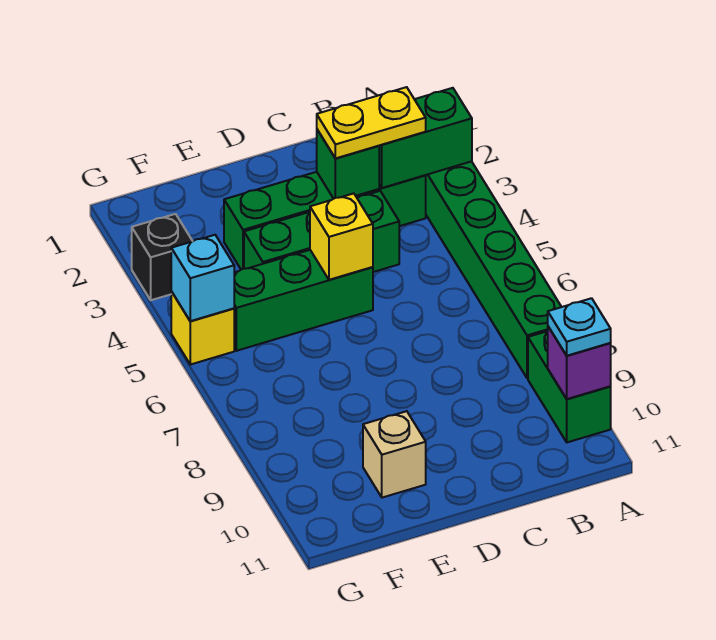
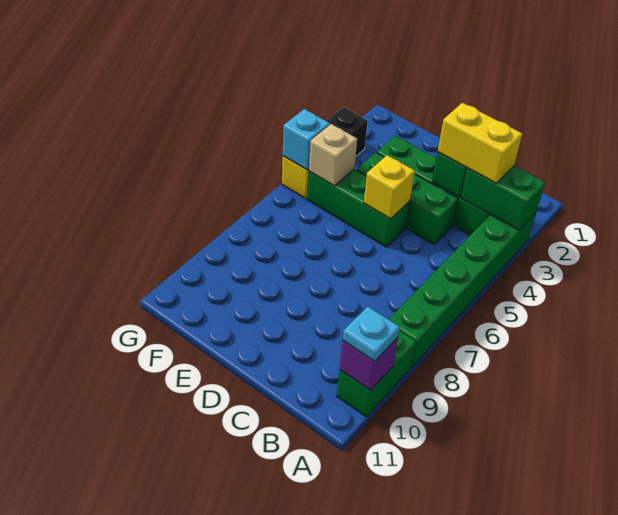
yellow plate B3:C3 level 3 -> yellow brick B3:C3 level 3
tan brick E10 level 1 -> tan brick F5 level 2

